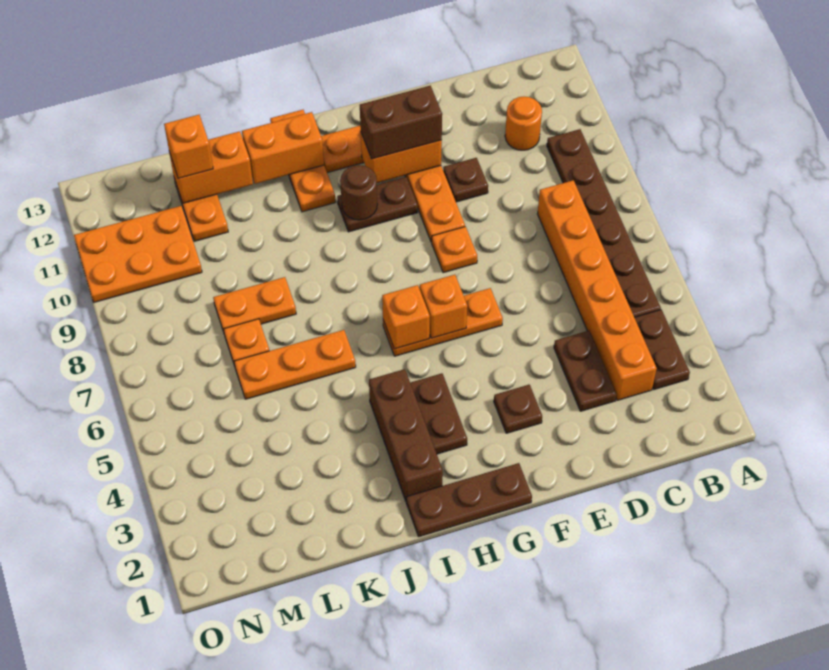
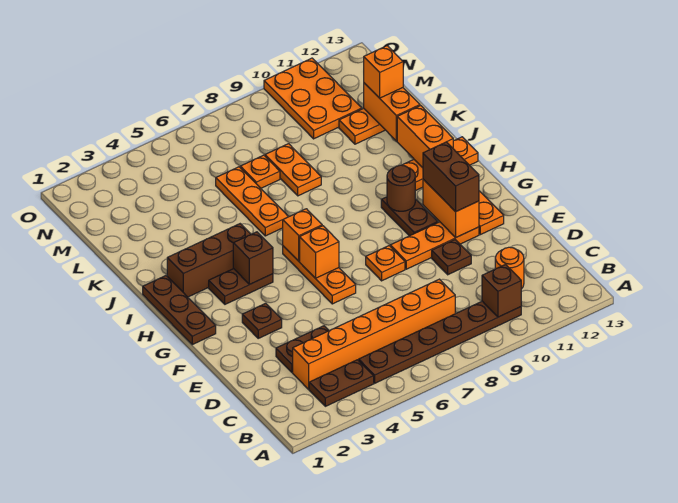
none -> brown brick B10 level 2
none -> brown brick H4 level 2

